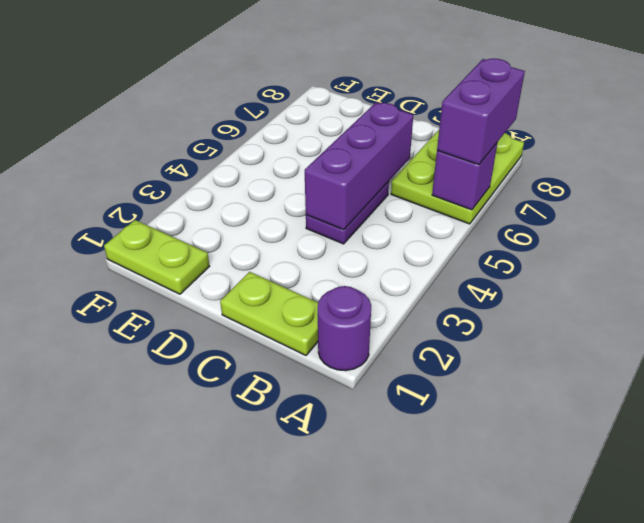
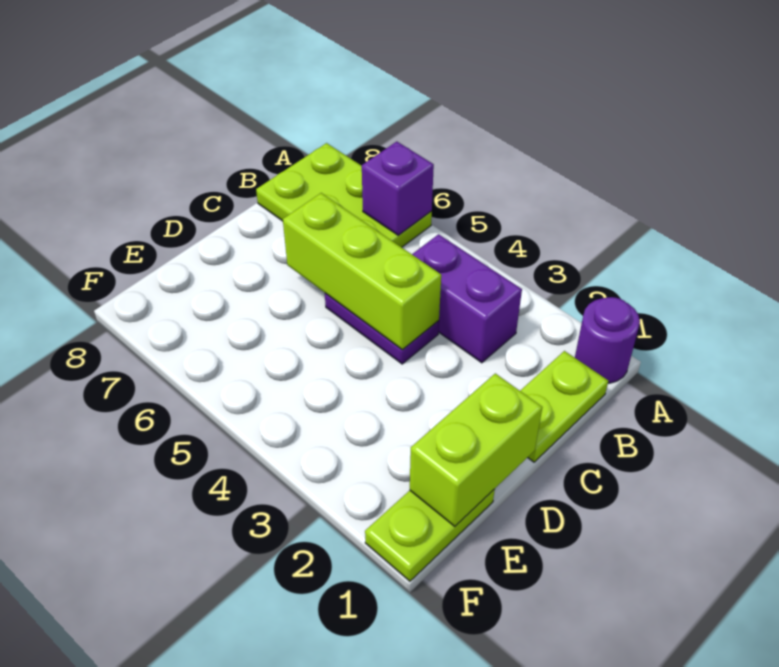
purple brick A6:A7 level 3 -> purple brick B3:B4 level 1
purple brick C4:C6 level 2 -> lime brick C4:C6 level 2
none -> lime brick D1:E1 level 2

